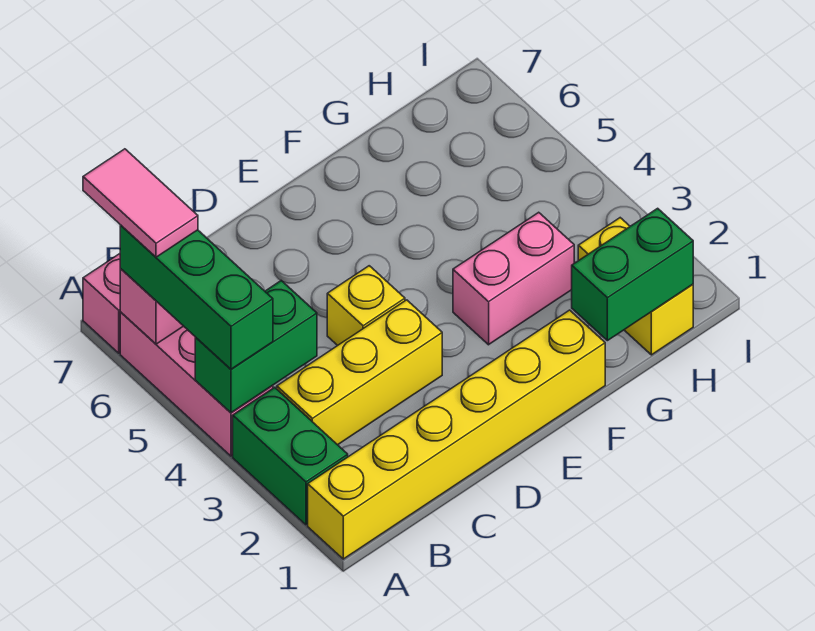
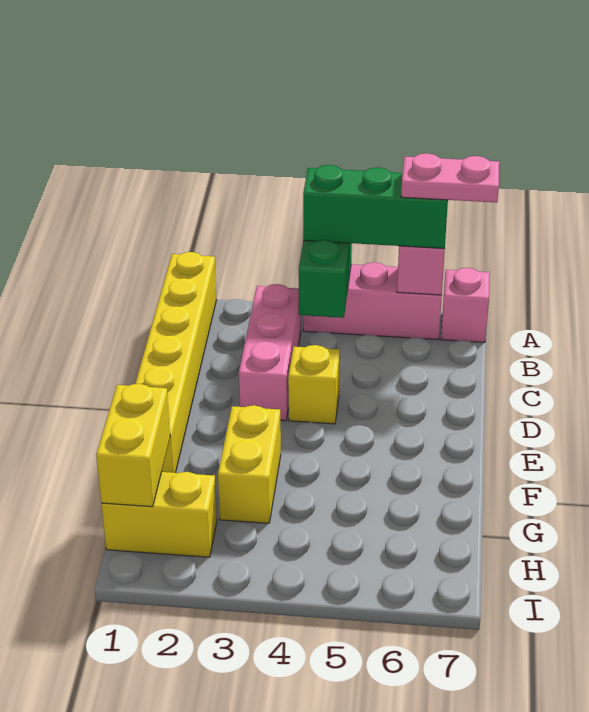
green brick A2:A3 level 1 -> none
pink tile A6:A7 level 4 -> pink plate A6:A7 level 4
yellow brick B3:D3 level 1 -> pink brick B3:D3 level 1
pink brick F3:G3 level 1 -> yellow brick F3:G3 level 1
green brick G1:H1 level 2 -> yellow brick G1:H1 level 2

